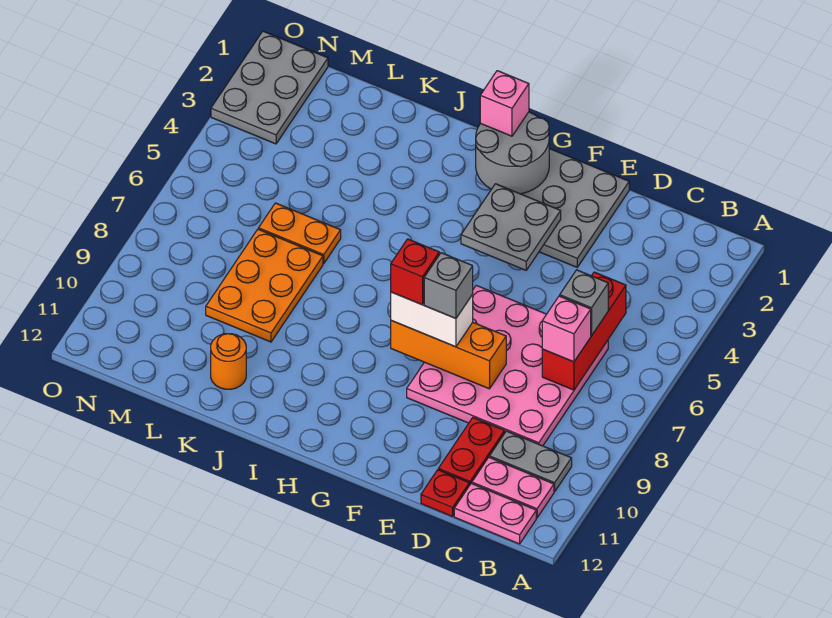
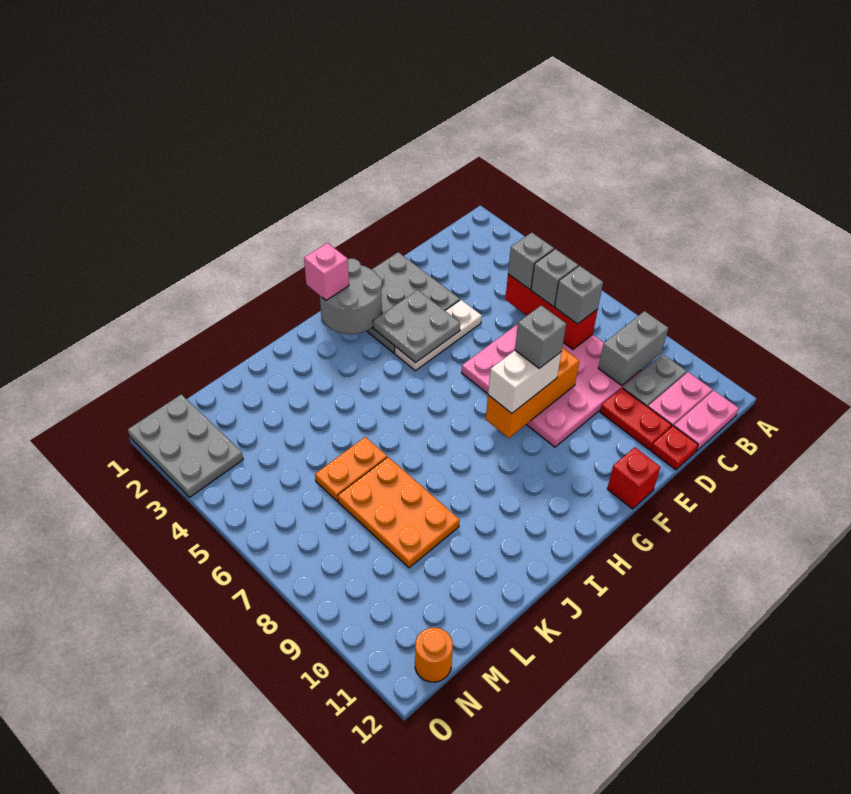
none -> grey brick B9:C9 level 2
none -> grey brick C5 level 3
pink brick C7 level 3 -> grey brick C7 level 3
none -> white plate E4:G4 level 1
red brick G8 level 4 -> red brick F12 level 1
orange round brick K11 level 1 -> orange round brick N12 level 1

